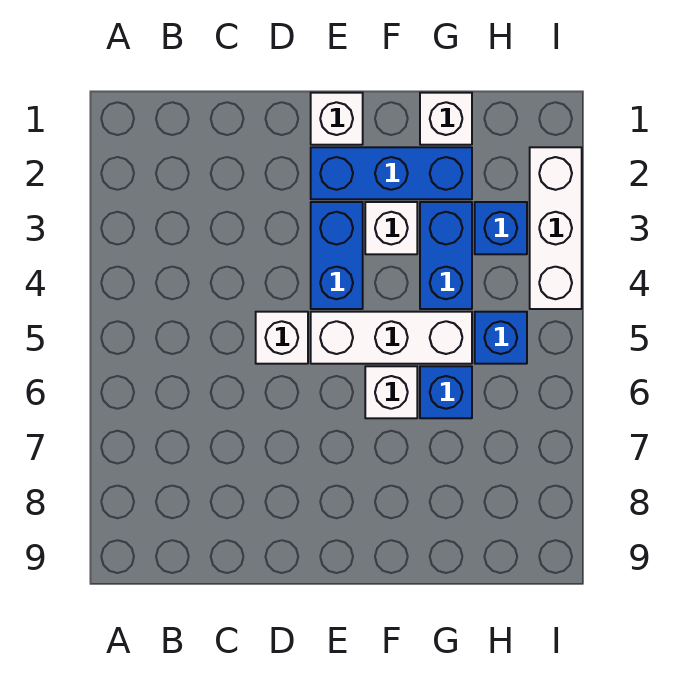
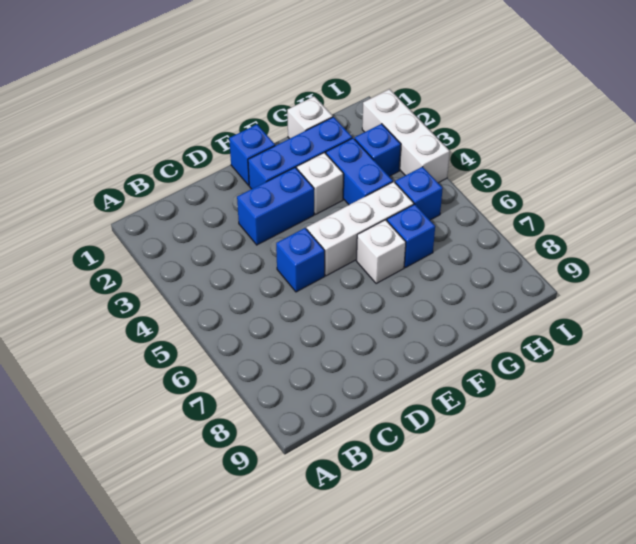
white brick D5 level 1 -> blue brick D5 level 1
white brick E1 level 1 -> blue brick E1 level 1
blue brick E3:E4 level 1 -> blue brick D3:E3 level 1

